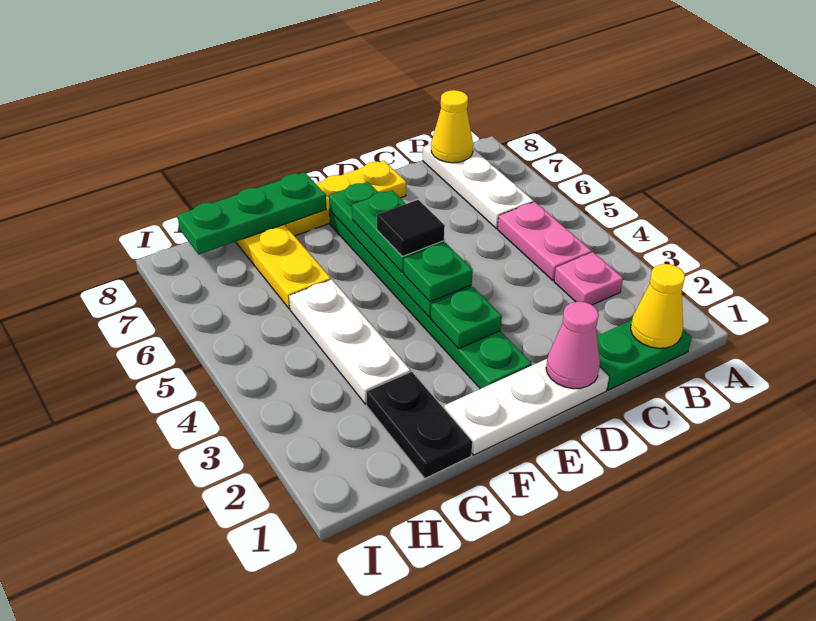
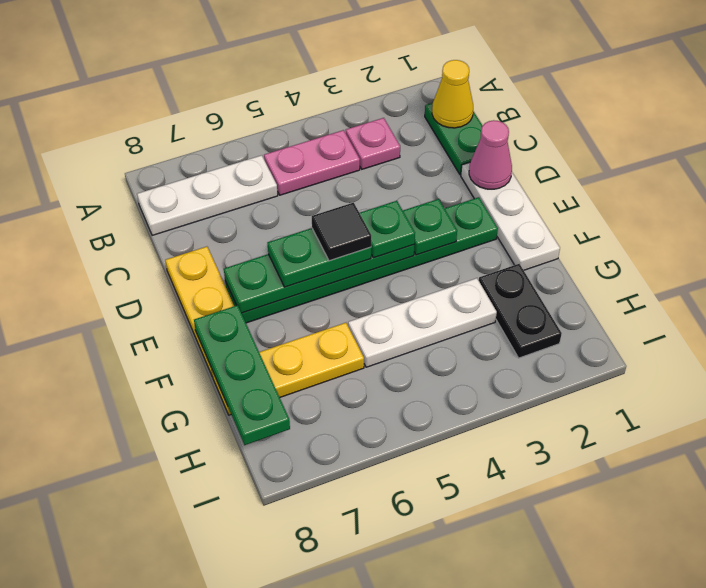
yellow cone B8 level 2 -> none
black plate G1:G2 level 1 -> black plate G2:H2 level 1

